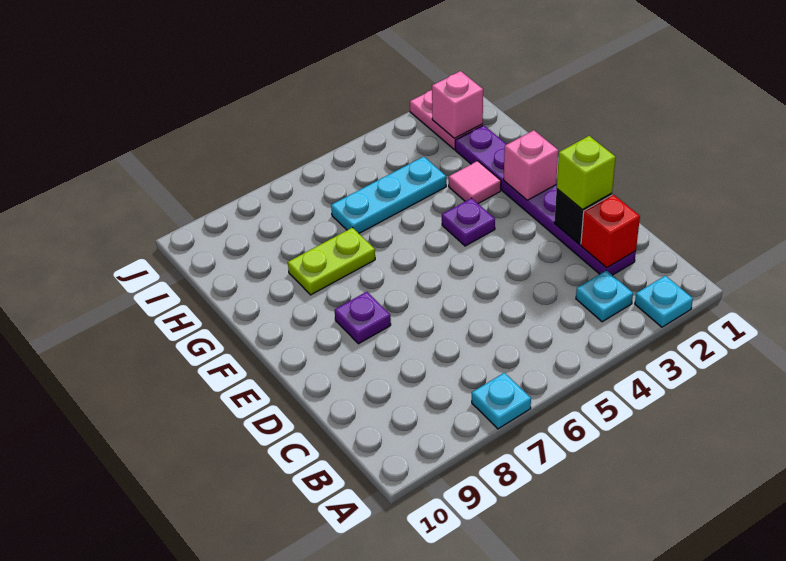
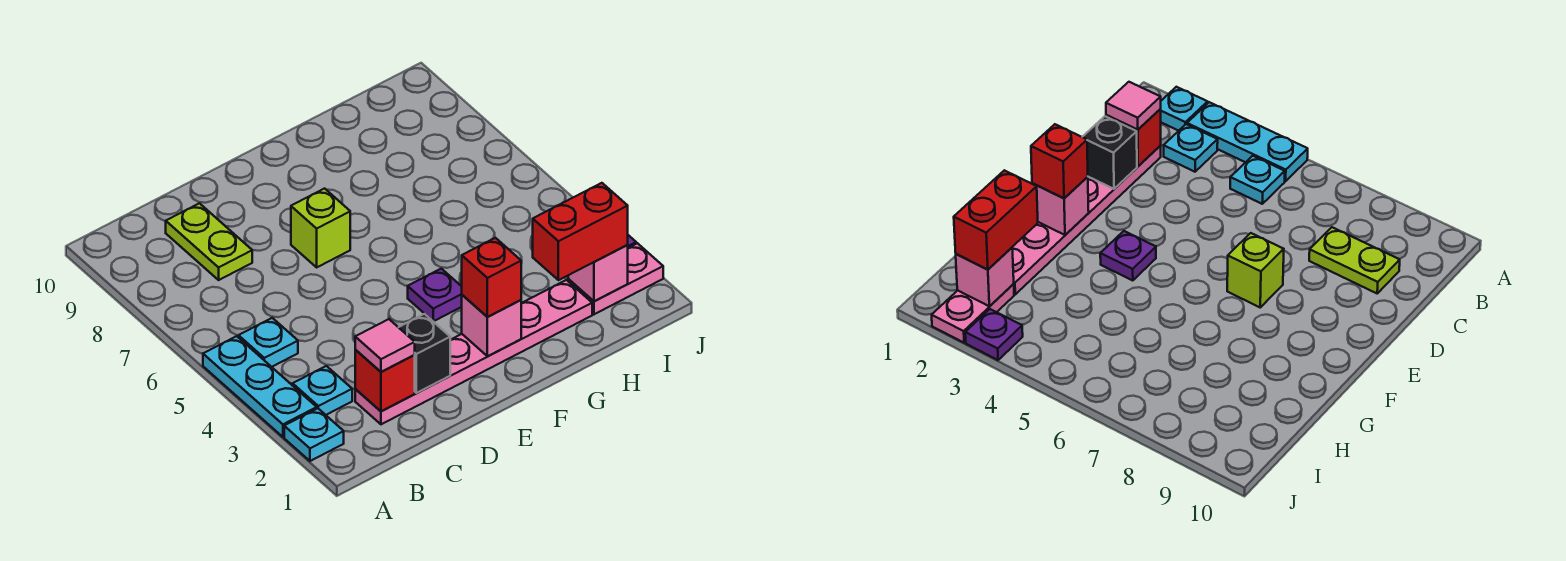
cyan plate A7 level 1 -> cyan plate B5 level 1
purple plate C2:H2 level 1 -> pink plate C2:H2 level 1
lime brick D2 level 3 -> lime brick E7 level 1
purple plate E8 level 1 -> purple plate J3 level 1
none -> red brick F2 level 3
pink tile G3 level 1 -> pink tile C2 level 3
lime plate G7:G8 level 1 -> lime plate C8:C9 level 1
none -> red brick H2:I2 level 3
cyan plate H4:H6 level 1 -> cyan plate A3:A5 level 1

